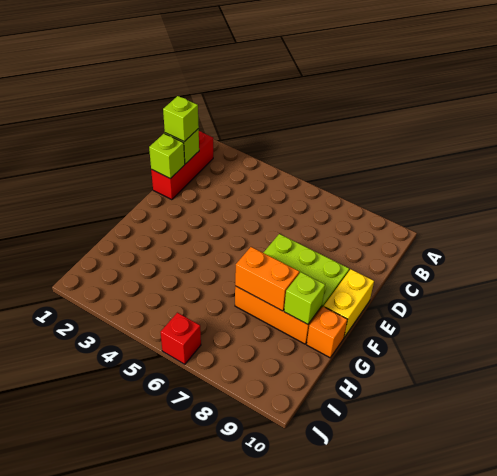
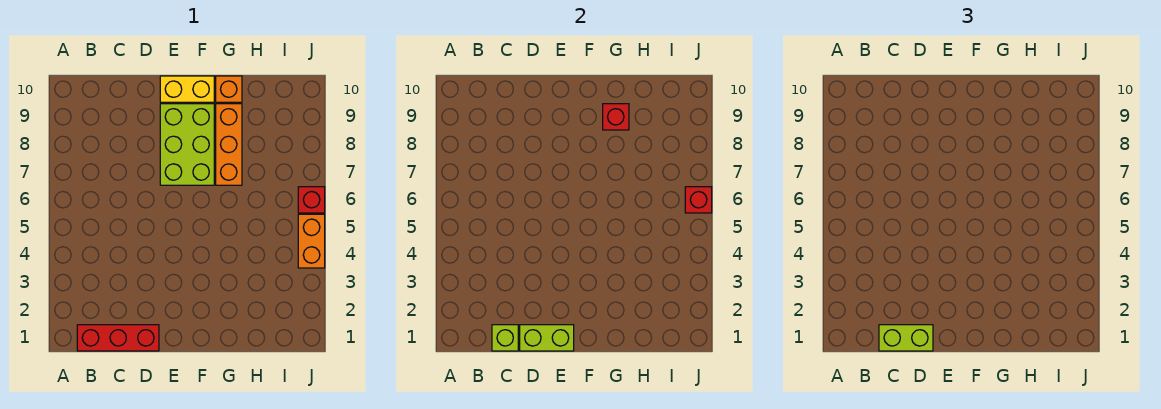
lime brick C1 level 3 -> lime brick C1:D1 level 3
lime brick D1 level 2 -> lime brick D1:E1 level 2
orange brick G7:G8 level 2 -> orange brick J4:J5 level 1
lime brick G9 level 2 -> red brick G9 level 2
none -> red brick J6 level 2

